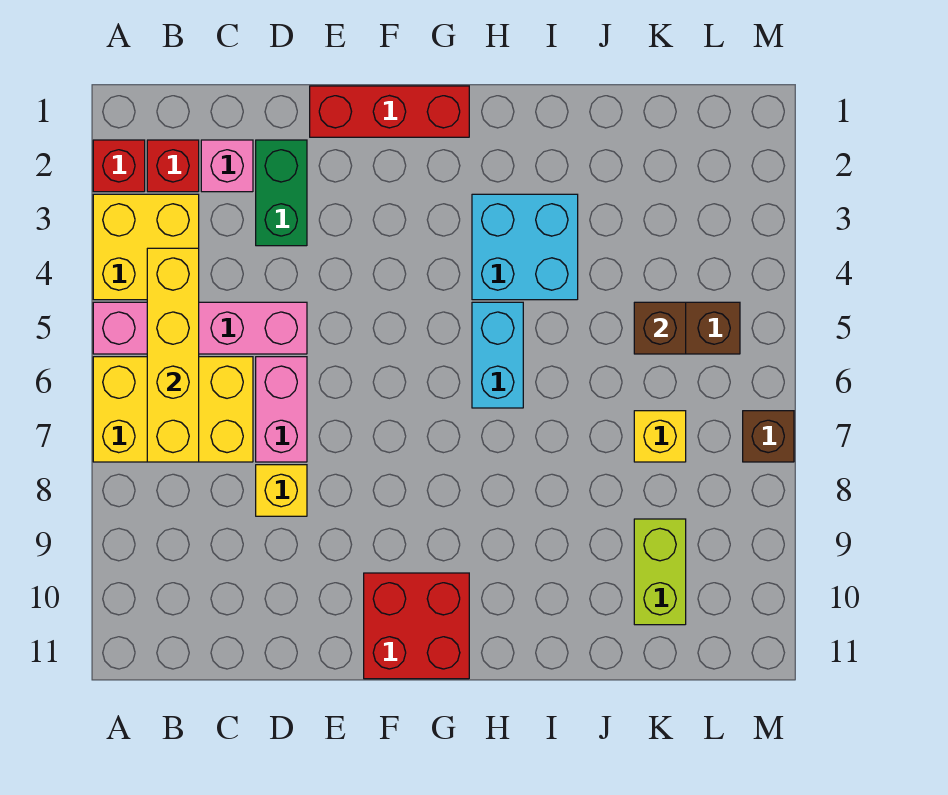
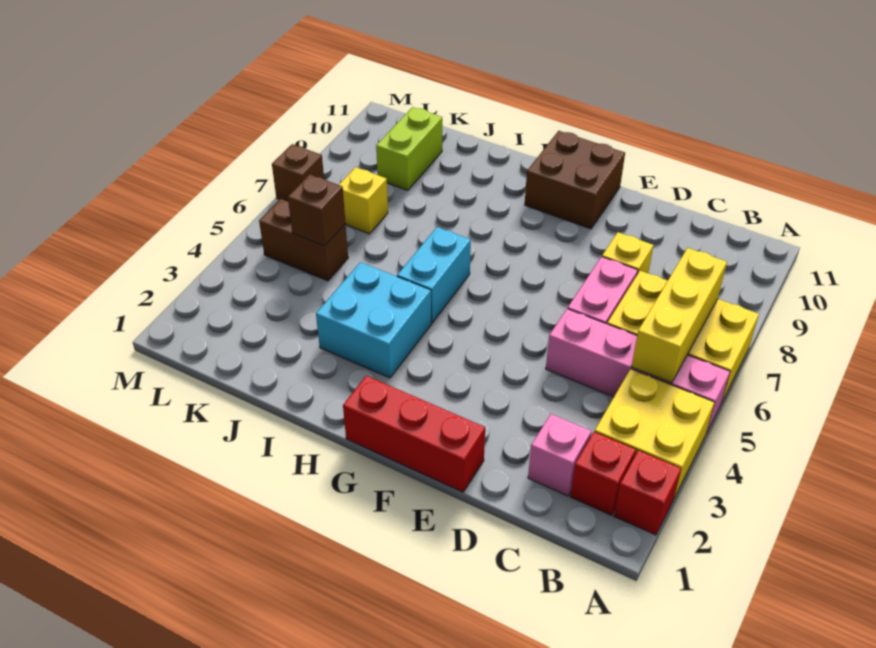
yellow brick B4:B7 level 2 -> yellow brick B5:B7 level 2
green brick D2:D3 level 1 -> none
red brick F10:G11 level 1 -> brown brick F10:G11 level 1

